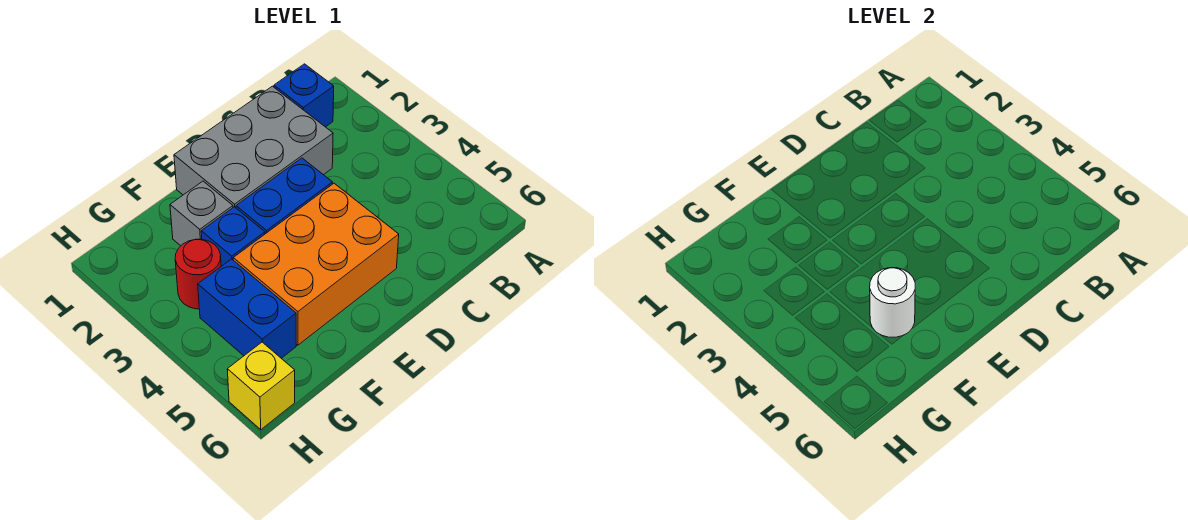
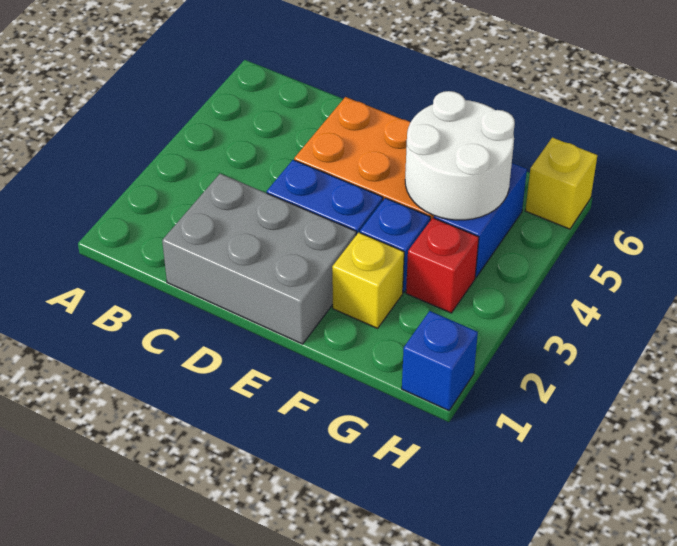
blue brick B1 level 1 -> blue brick H1 level 1
grey brick F2 level 1 -> yellow brick F2 level 1
white round brick F5 level 2 -> white round brick F4:G5 level 2
red round brick G3 level 1 -> red brick G3 level 1

